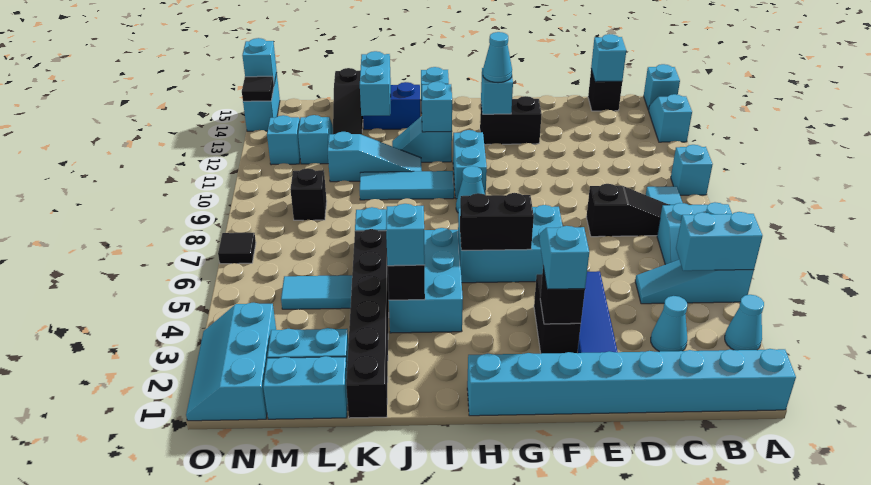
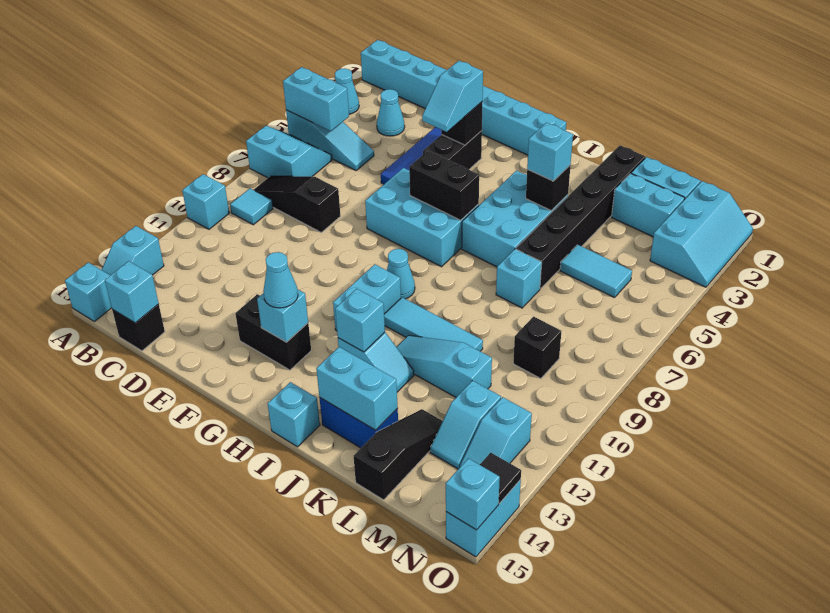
cyan brick K13:K14 level 2 -> cyan brick J14:K14 level 2
black tile O7 level 1 -> none

